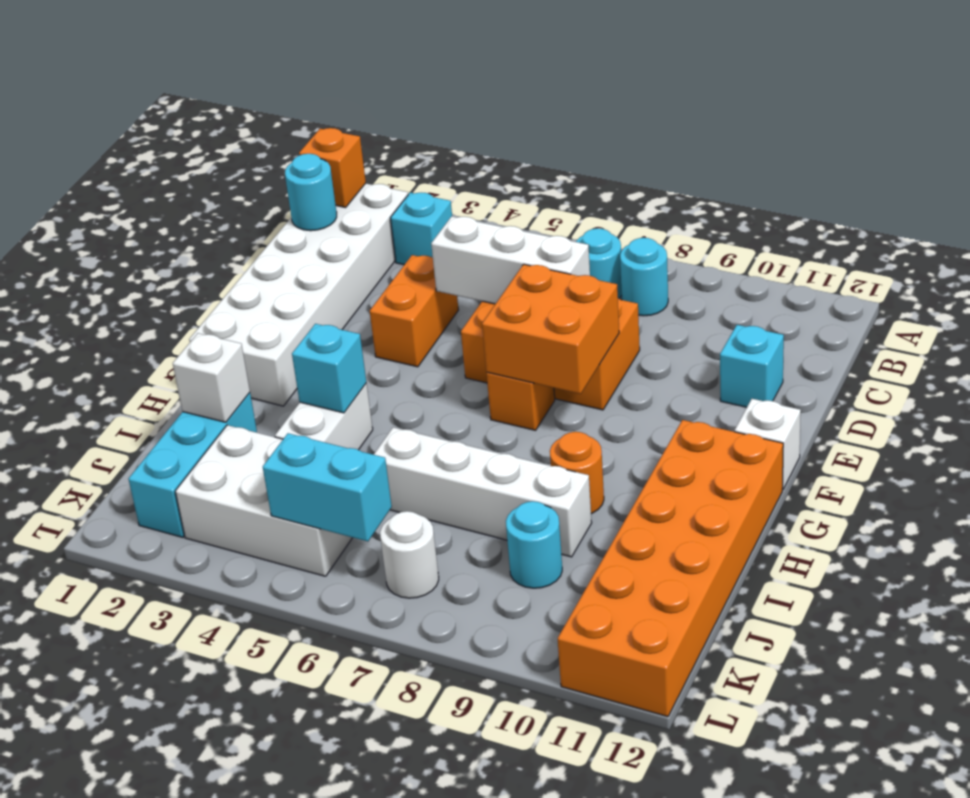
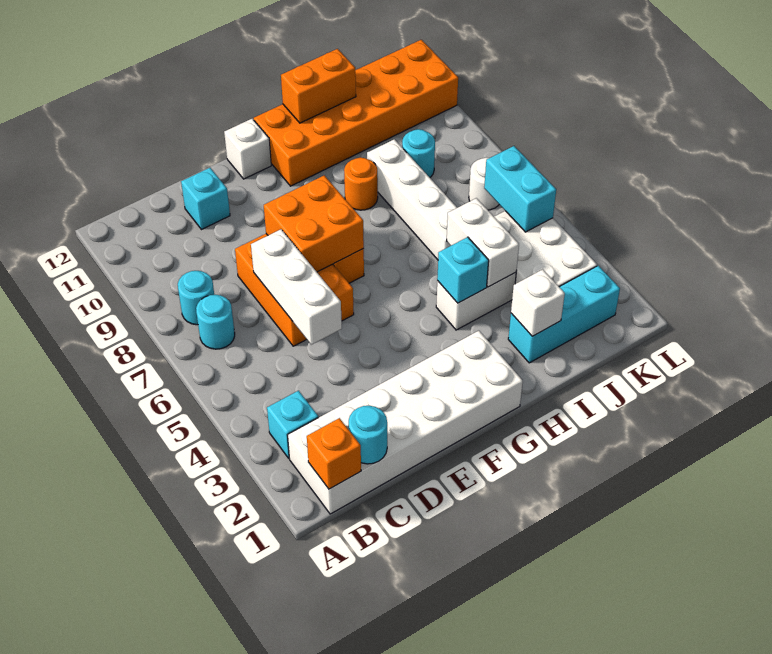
orange brick D4:E4 level 1 -> orange brick H12:I12 level 2
none -> white brick I4:I5 level 2

